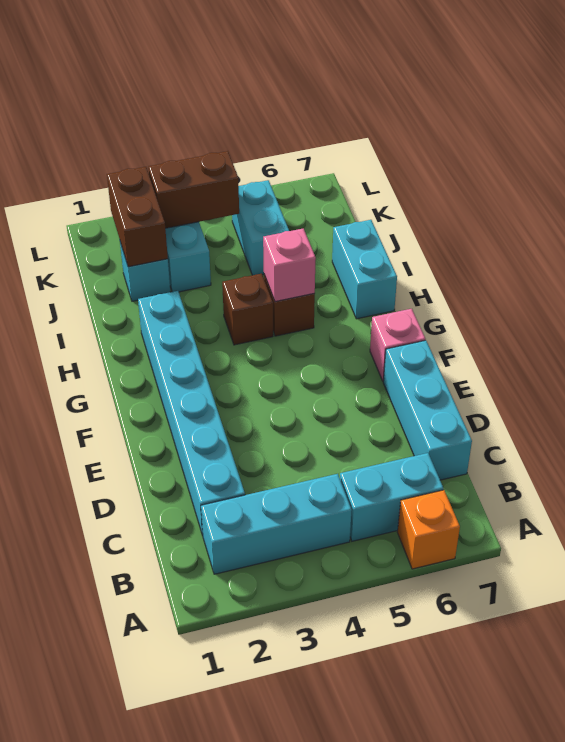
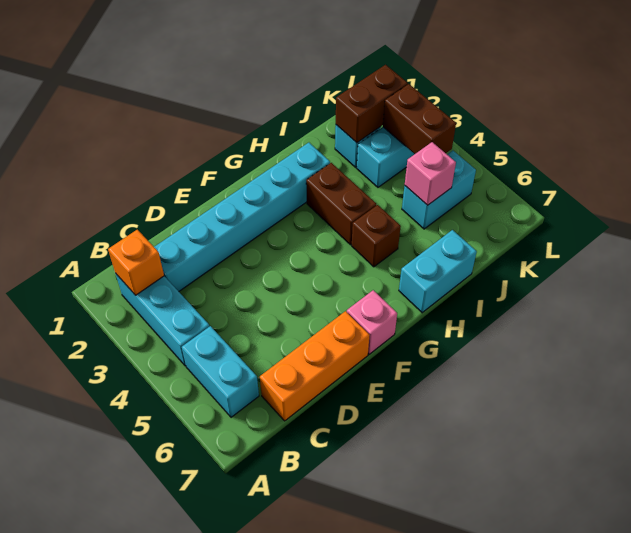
orange brick A6 level 1 -> orange brick B2 level 2
cyan brick C7:E7 level 1 -> orange brick C7:E7 level 1
brown brick H4 level 1 -> brown brick H3:H4 level 1
pink brick H5 level 2 -> pink brick J5 level 2

